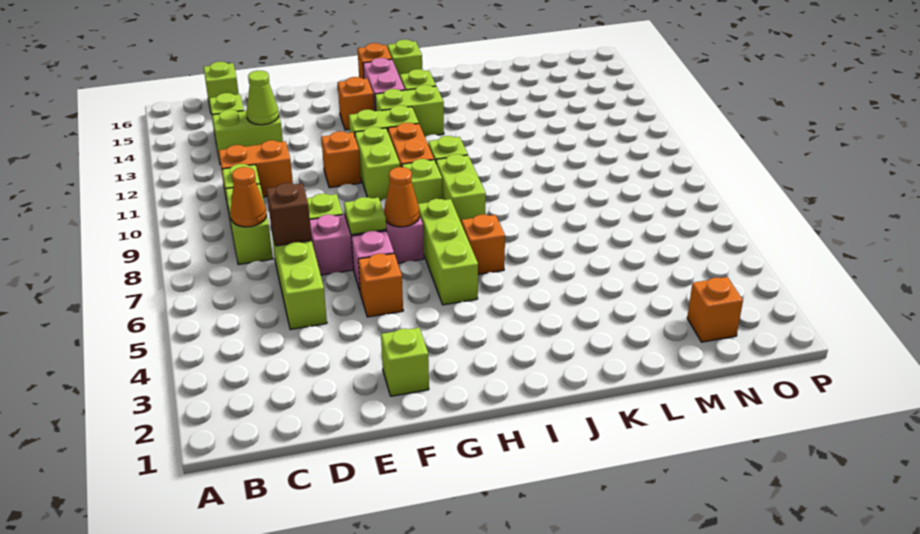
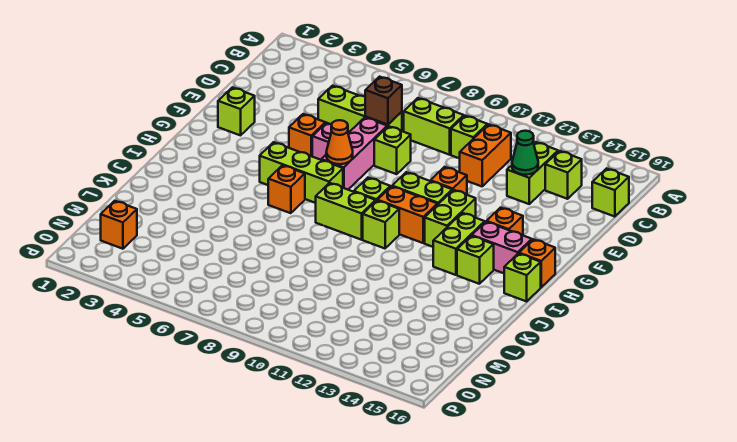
orange cone C8 level 2 -> none
lime cone D13 level 2 -> green cone D13 level 2
lime plate F7 level 2 -> none

